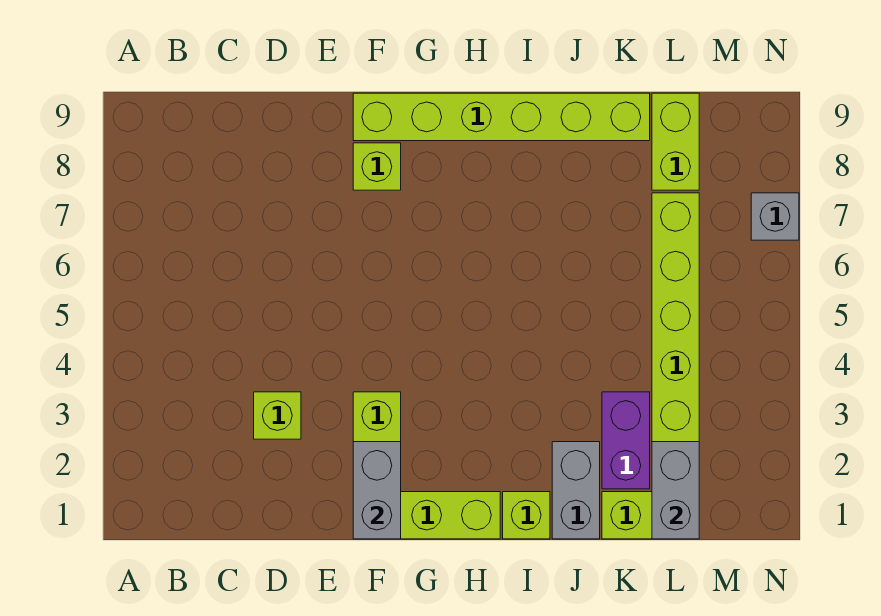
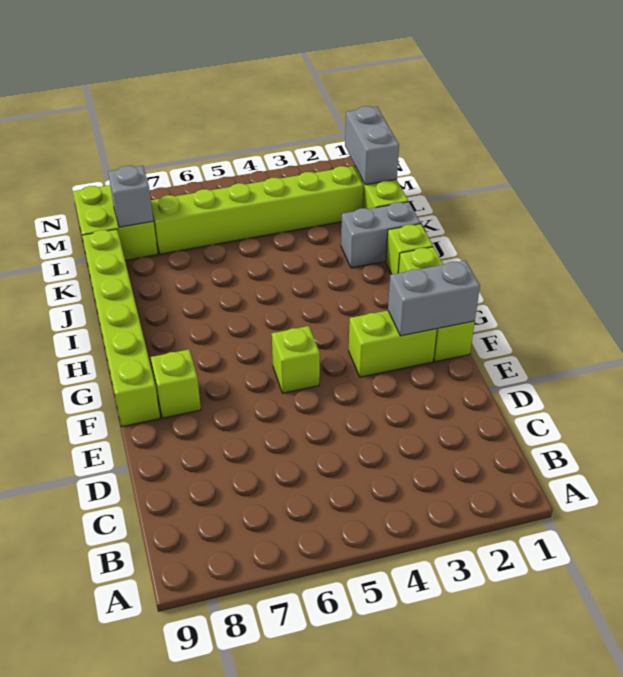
lime brick D3 level 1 -> lime brick F5 level 1
purple brick K2:K3 level 1 -> none
grey brick L1:L2 level 2 -> grey brick L1:M1 level 2
lime brick L8:L9 level 1 -> lime brick L8:M9 level 1
grey brick N7 level 1 -> grey brick L8 level 2

